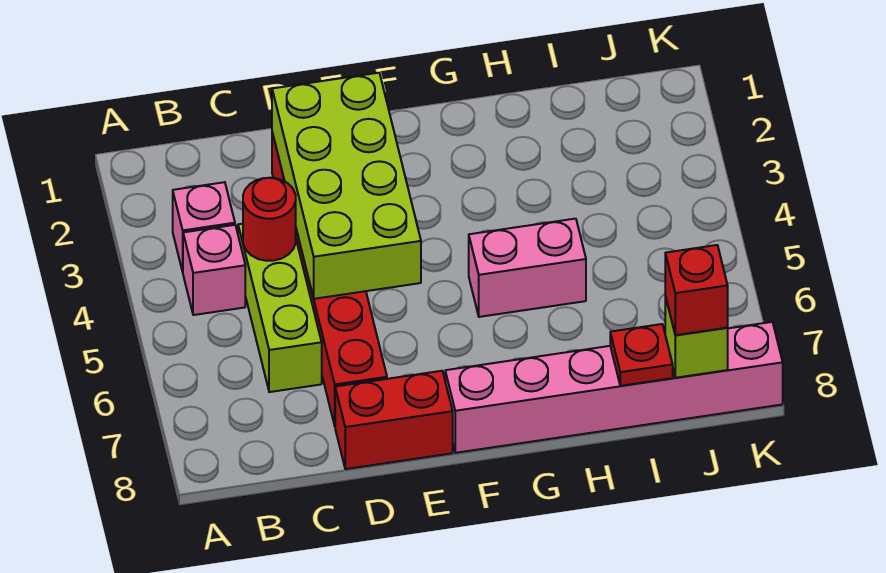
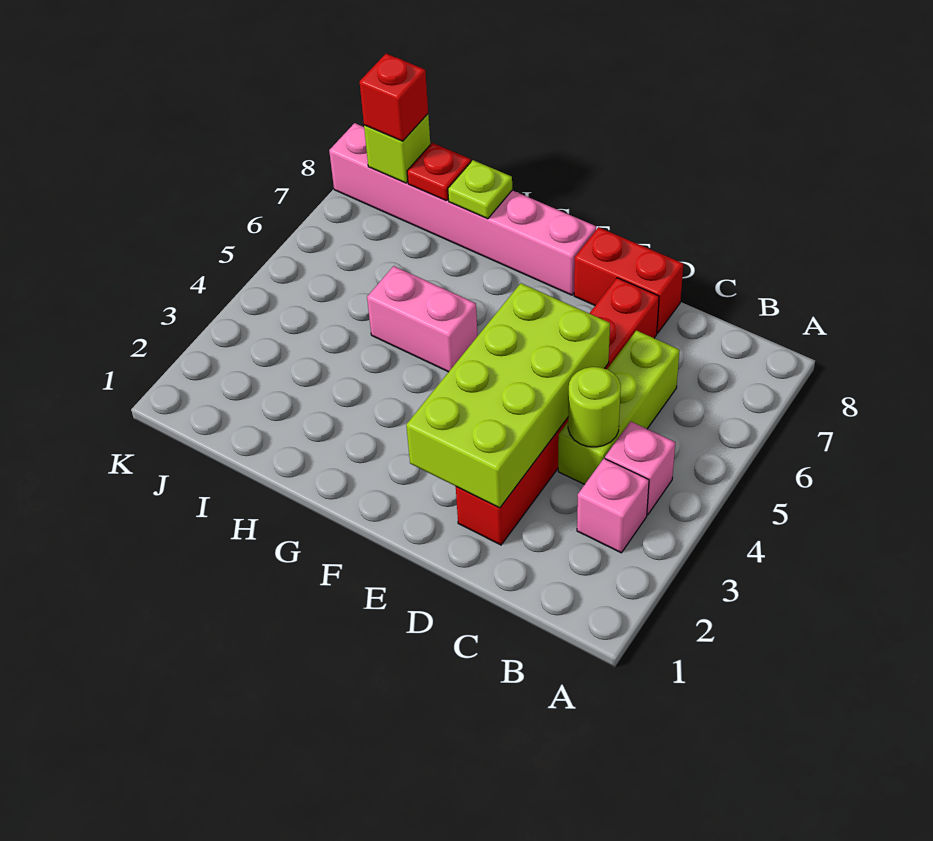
red round brick C4 level 2 -> lime round brick C4 level 2
none -> lime plate H8 level 2

